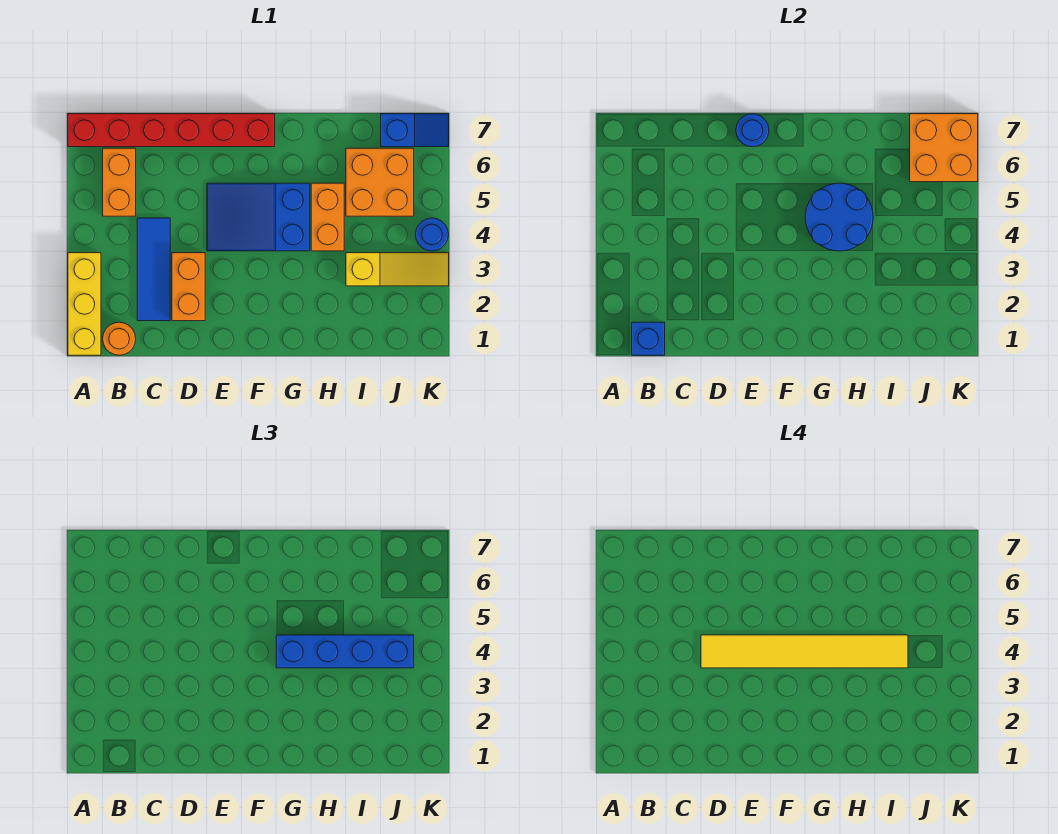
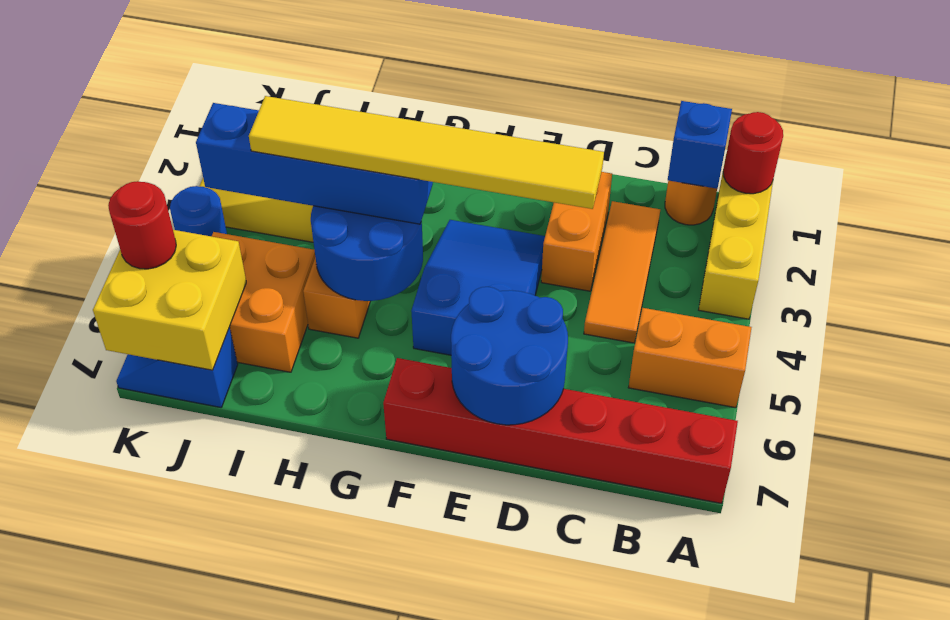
none -> red round brick A1 level 2
orange brick B5:B6 level 1 -> orange brick A5:B5 level 1
blue tile C2:C4 level 1 -> orange tile C2:C4 level 1
blue slope E4:G5 level 1 top G -> blue slope E3:F5 level 1 top 5
blue round brick E7 level 2 -> blue round brick D6:E7 level 2
orange brick J6:K7 level 2 -> yellow brick J6:K7 level 2
none -> red round brick K6 level 3

